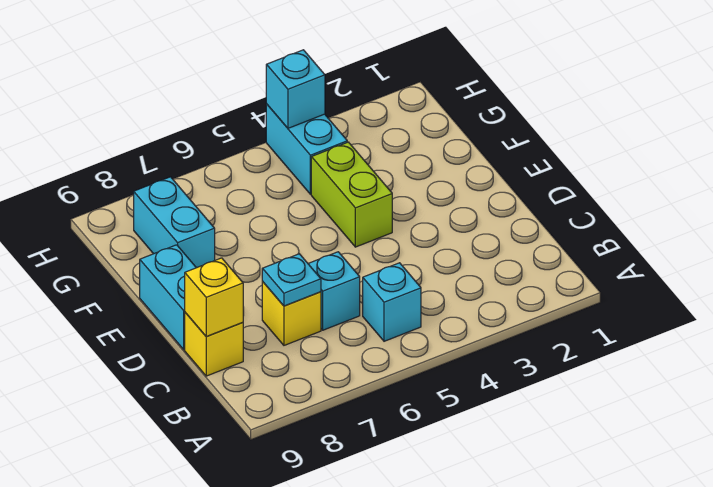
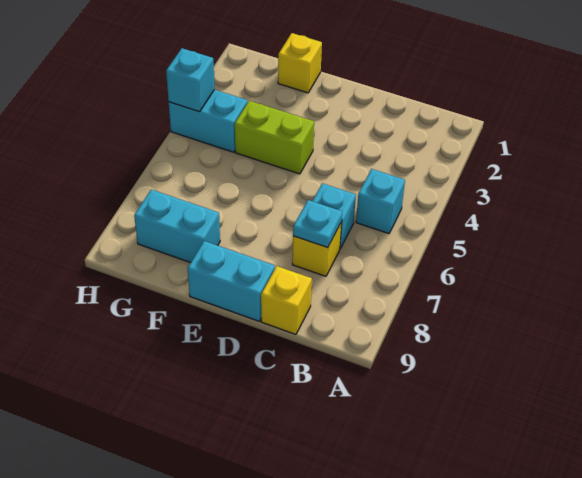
yellow brick C9 level 2 -> yellow brick F1 level 1

